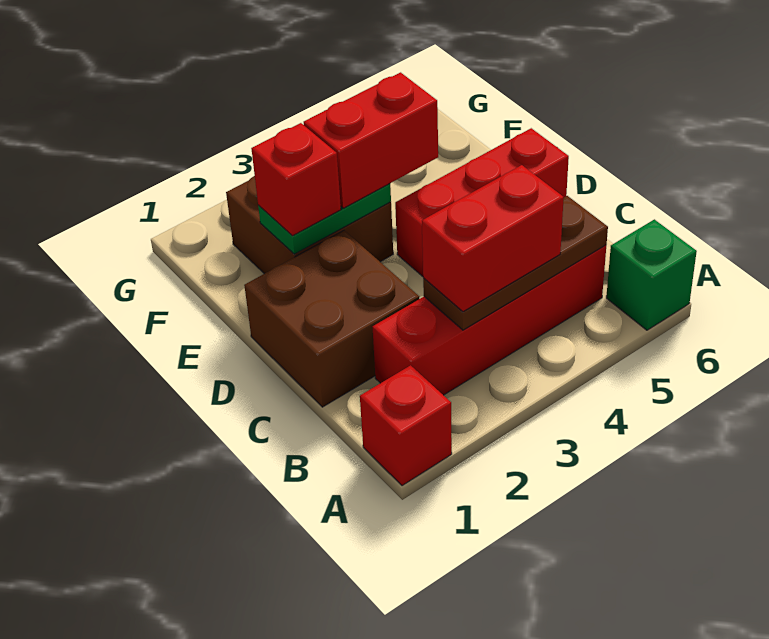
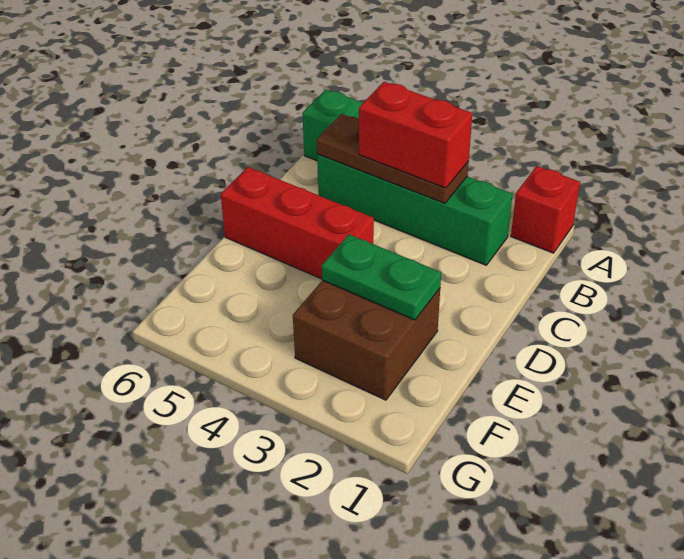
red brick B2:B5 level 1 -> green brick B2:B5 level 1
brown brick C1:D2 level 1 -> none
red brick E2 level 3 -> none
red brick E3:E4 level 3 -> none

